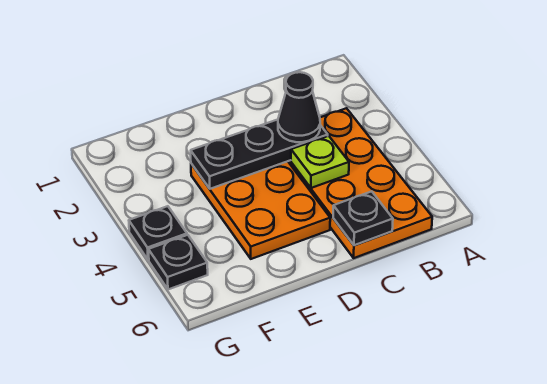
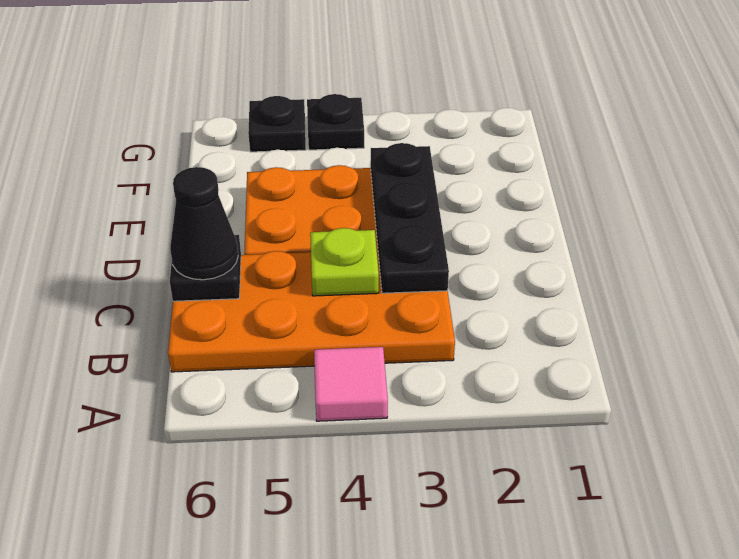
none -> pink tile A4 level 1
black cone C3 level 3 -> black cone C6 level 3

